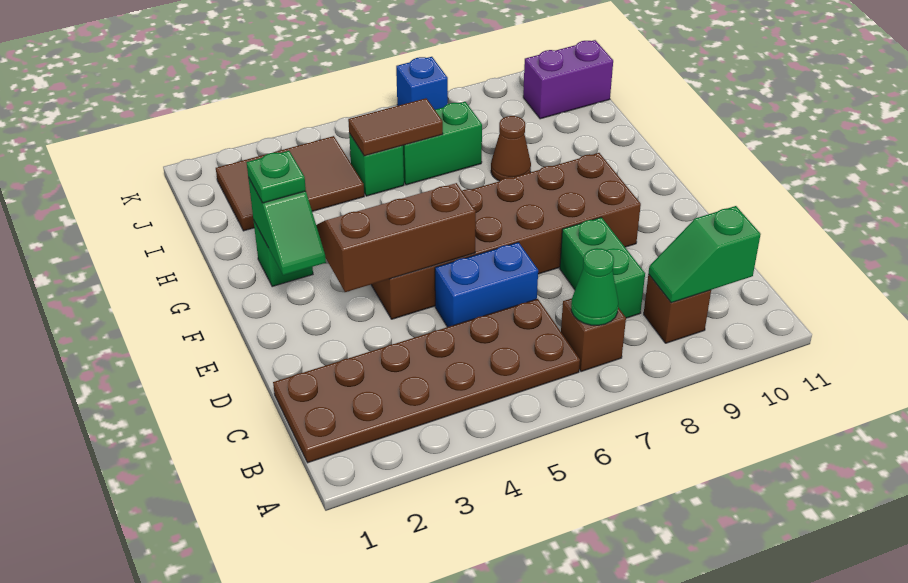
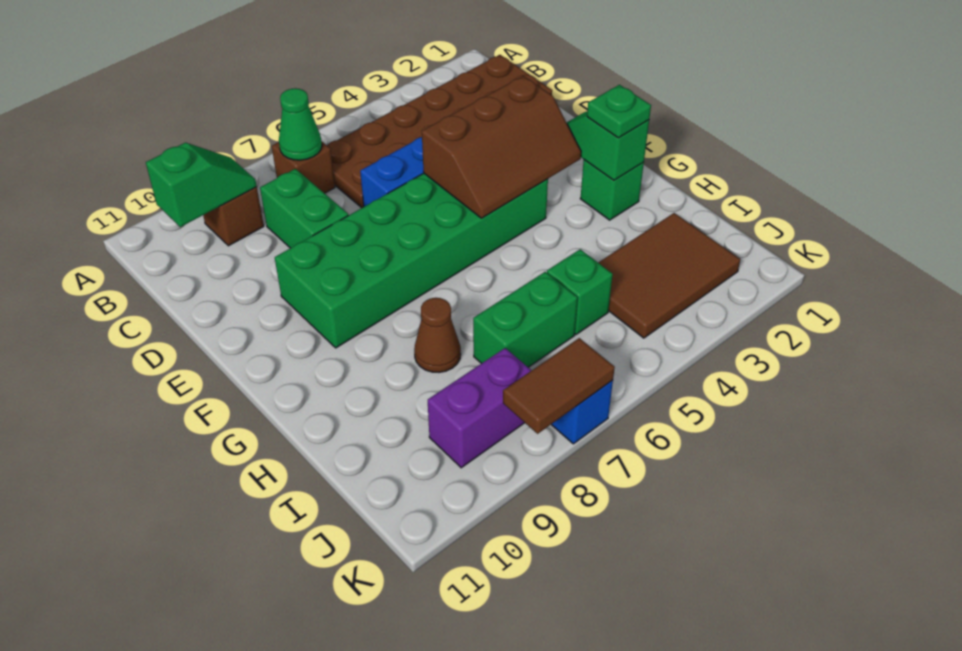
brown brick E4:F9 level 1 -> green brick E4:F9 level 1
brown tile I5:I6 level 2 -> brown tile K7:K8 level 2
purple brick J10:J11 level 1 -> purple brick J8:J9 level 1

